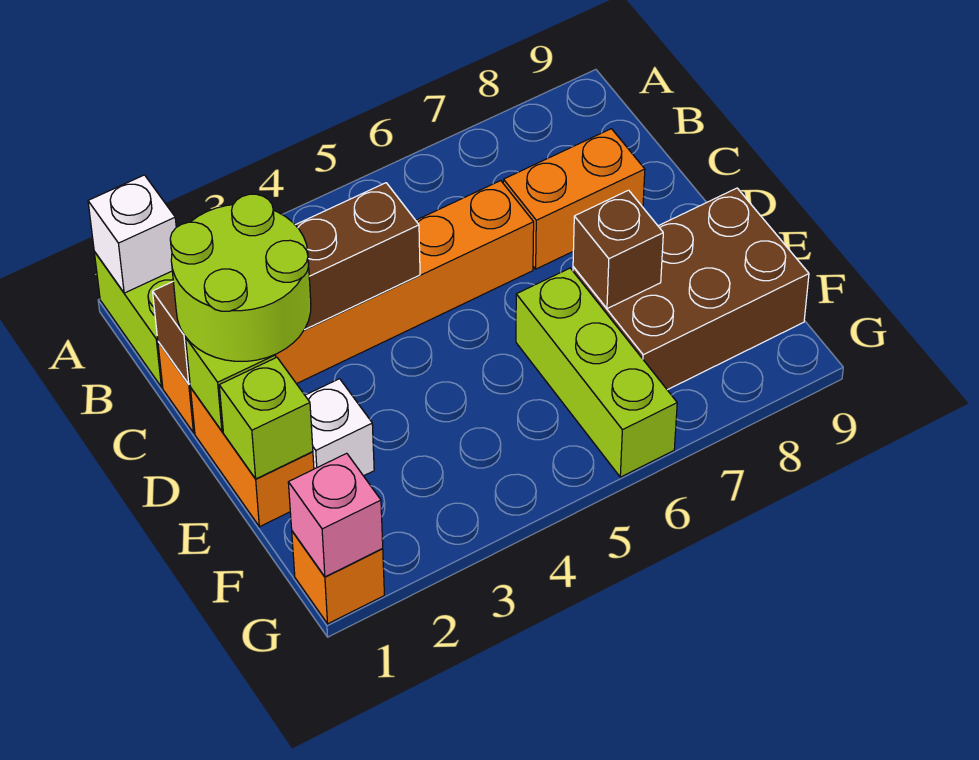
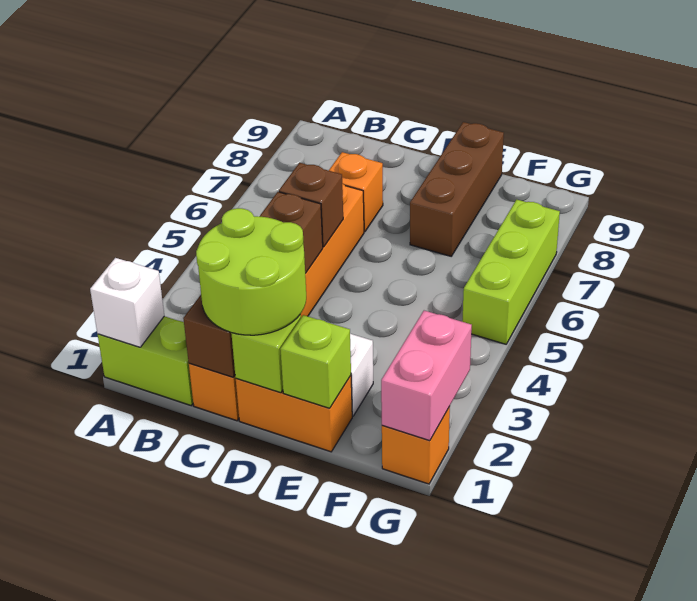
orange brick C7:C8 level 1 -> orange brick C7 level 1
lime brick E6:G6 level 1 -> lime brick G5:G7 level 1
brown brick E7:F9 level 1 -> brown brick E7:E9 level 1
brown brick E7 level 2 -> brown brick C5 level 2
pink brick G1 level 2 -> pink brick G1:G2 level 2

